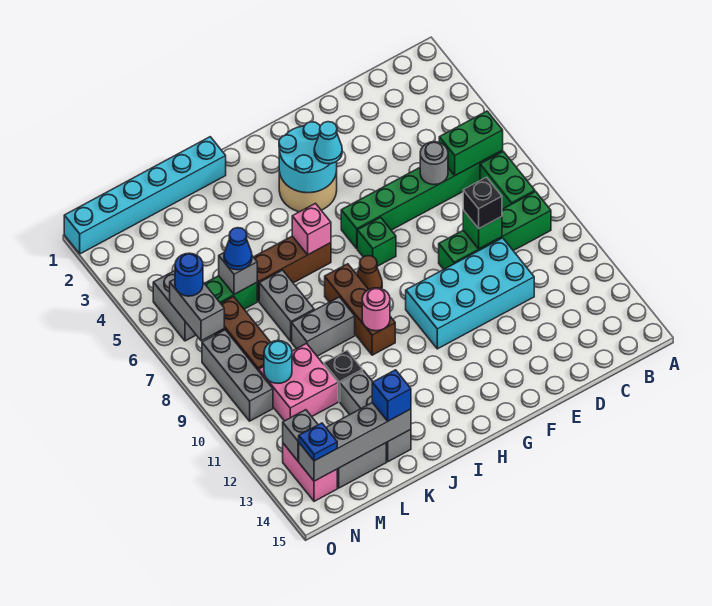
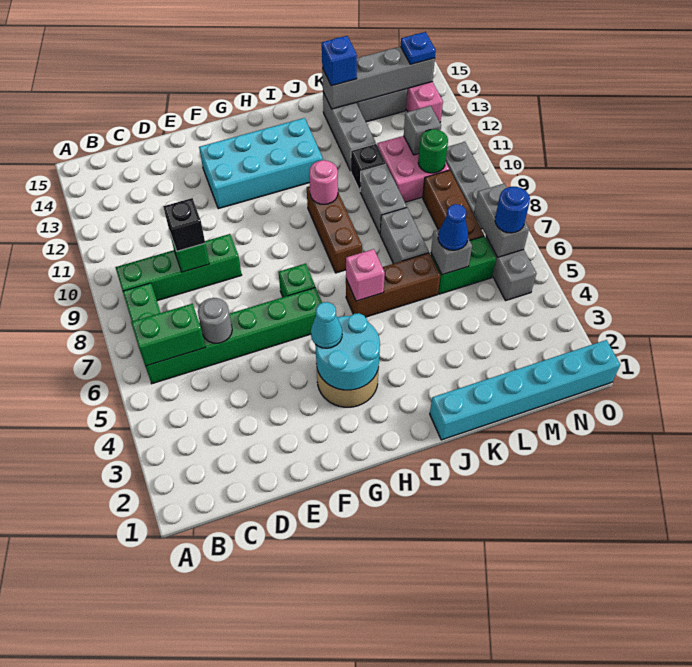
cyan brick D10:G11 level 1 -> cyan brick F12:I13 level 1
brown cone H8 level 1 -> none
grey brick J9:K9 level 1 -> grey brick K9:K10 level 1
cyan round brick M10 level 2 -> green round brick M10 level 2
grey brick N13 level 2 -> grey brick M11 level 2

